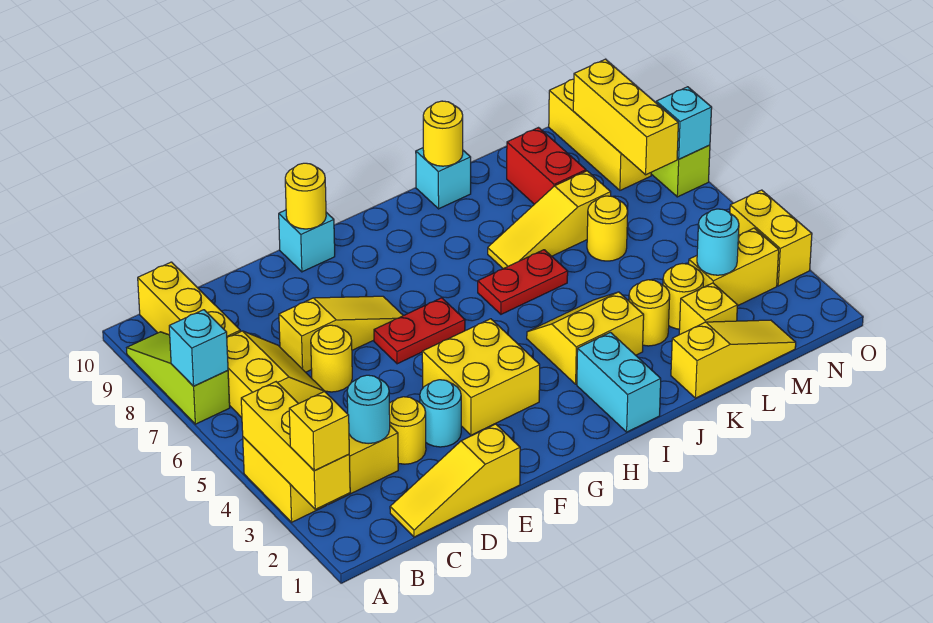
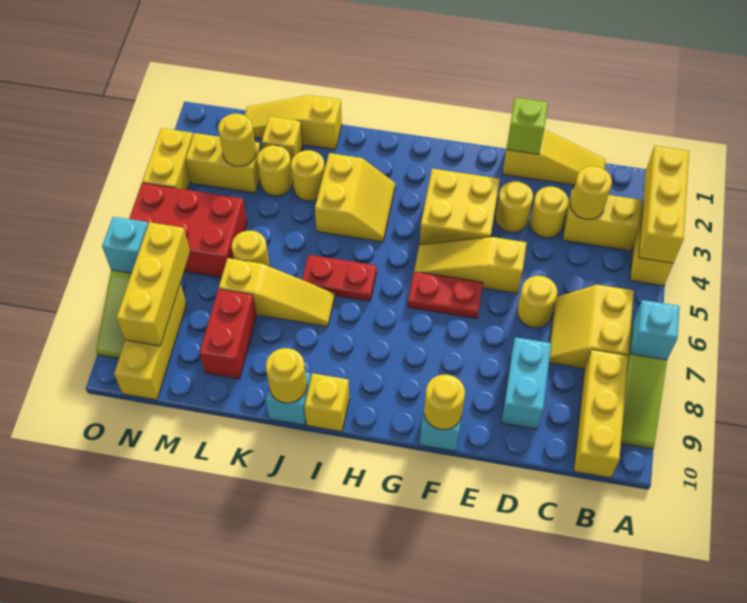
yellow brick A2 level 3 -> yellow brick I10 level 1
cyan round brick C3 level 2 -> yellow round brick C3 level 2
yellow slope D7:F7 level 1 top D -> yellow slope E5:G5 level 1 top E
none -> lime brick E1 level 2
cyan round brick E3 level 1 -> yellow round brick E3 level 1
cyan brick I1:I2 level 1 -> cyan brick D8:D9 level 1
yellow slope I3:J4 level 1 top 3 -> yellow slope I3:J4 level 1 top J
cyan round brick M3 level 2 -> yellow round brick M3 level 2
none -> red brick M5:O6 level 1

